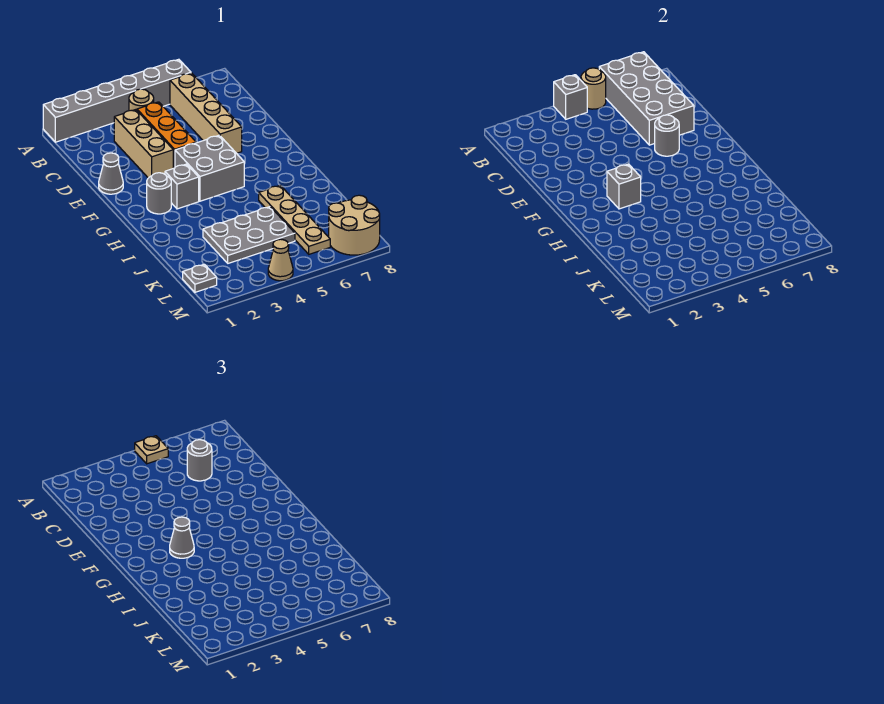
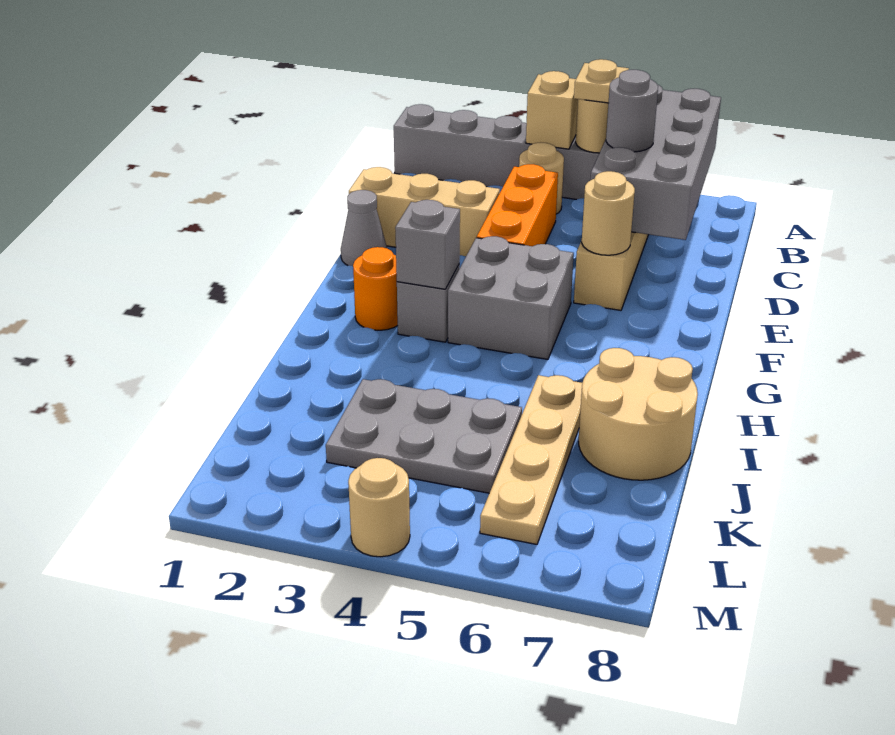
grey brick A4 level 2 -> tan brick A4 level 2
tan brick C3:E3 level 1 -> tan brick D1:D3 level 1
grey round brick E6 level 2 -> tan round brick E6 level 2
grey round brick G2 level 1 -> orange round brick G2 level 1
grey cone G3 level 3 -> none
grey plate L1 level 1 -> none
tan round brick L7:M8 level 1 -> tan round brick I7:J8 level 1
tan cone M4 level 1 -> tan round brick M4 level 1

